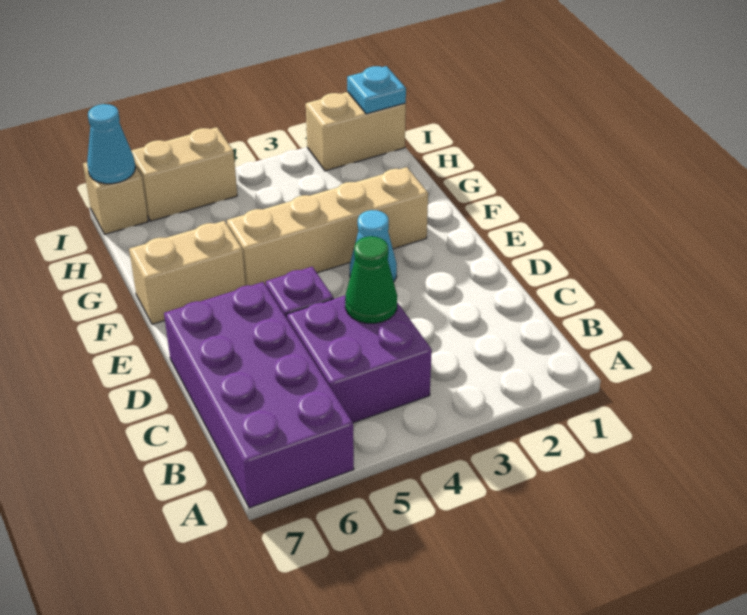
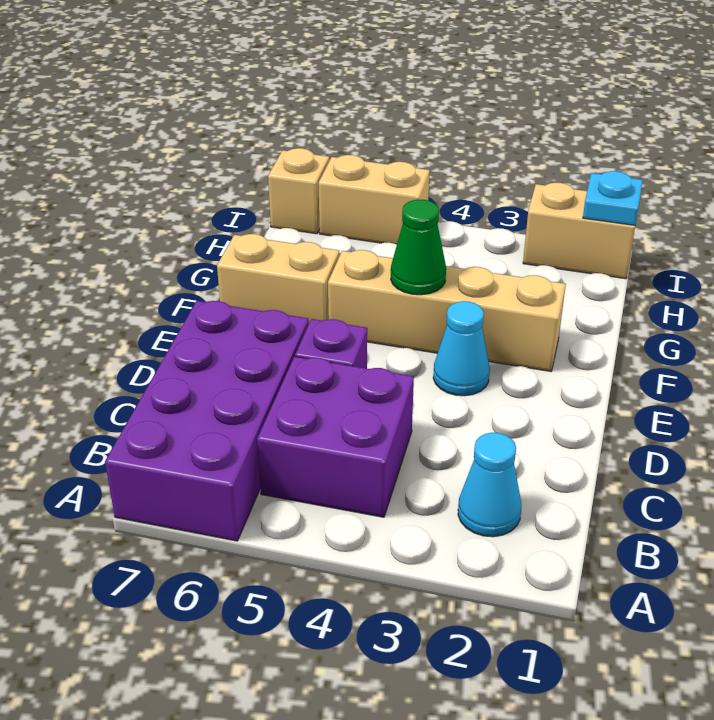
green cone C4 level 2 -> green cone F4 level 2
cyan cone I7 level 2 -> cyan cone B2 level 1

